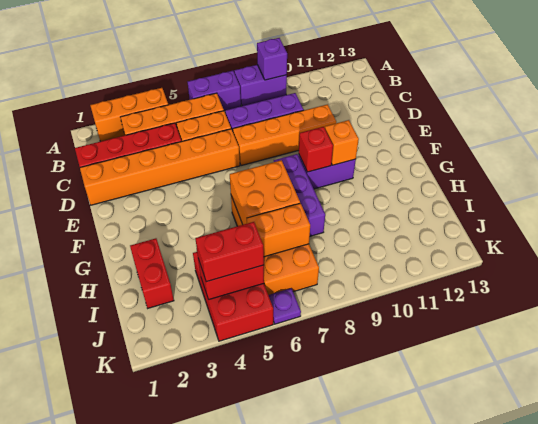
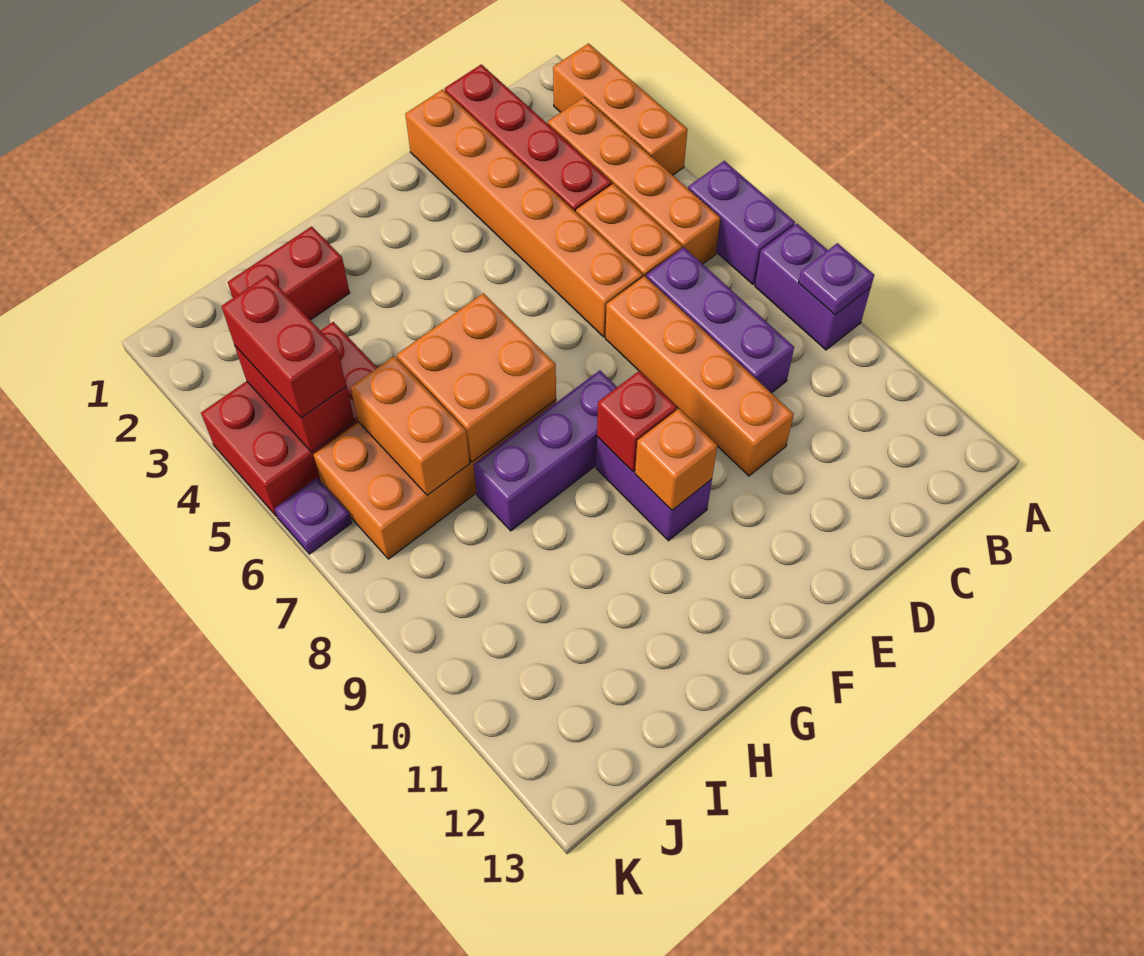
purple brick A9 level 2 -> purple plate A9 level 2

